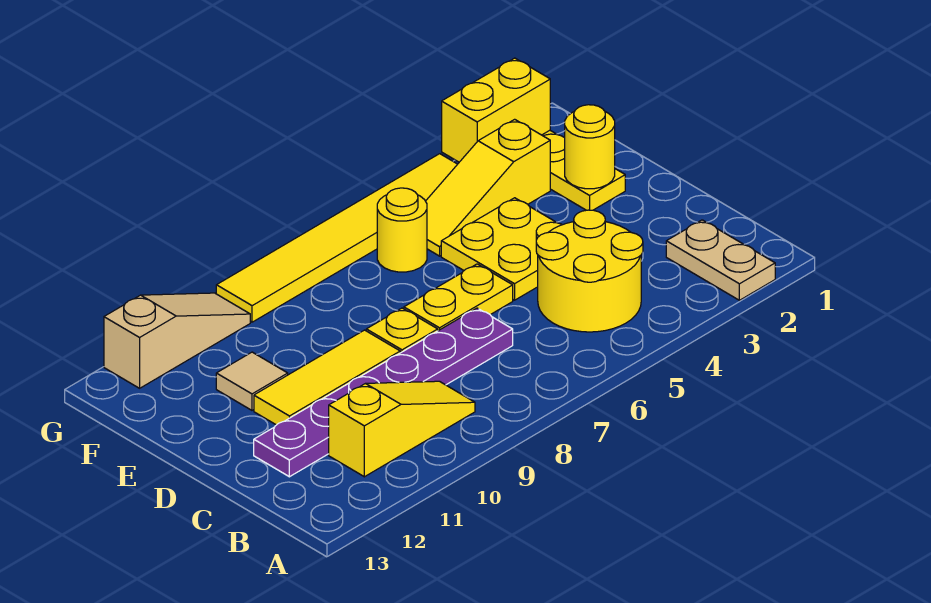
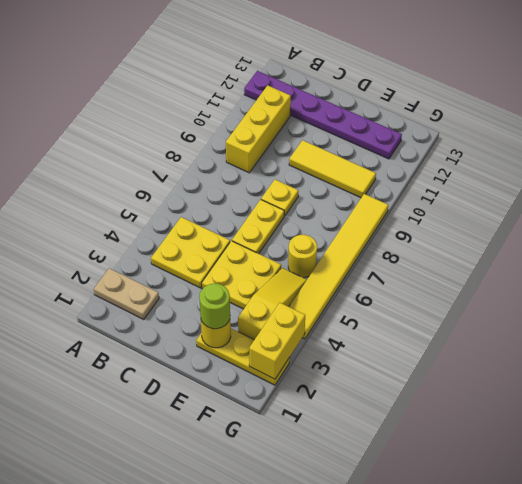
yellow round brick B4:C5 level 1 -> yellow plate B4:C5 level 1
yellow slope B9:B11 level 1 top 11 -> yellow brick B9:B11 level 1
purple plate C7:C12 level 1 -> purple plate A12:F12 level 1
yellow tile D9:D11 level 1 -> yellow tile D10:F10 level 1
none -> lime round brick E2 level 3
tan tile E11 level 1 -> none
tan slope G10:G12 level 1 top 12 -> none

